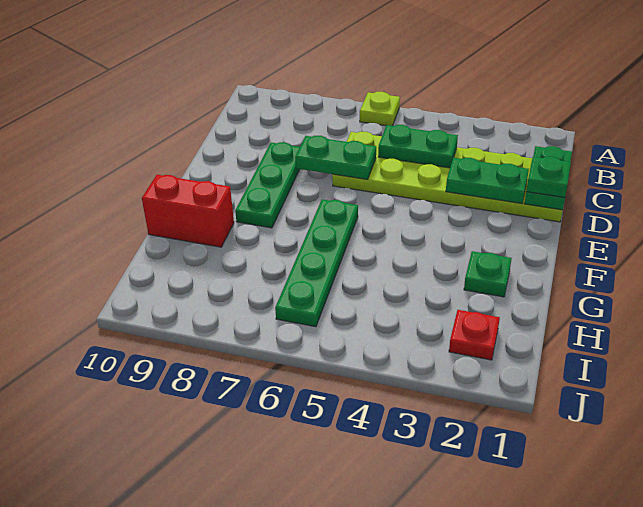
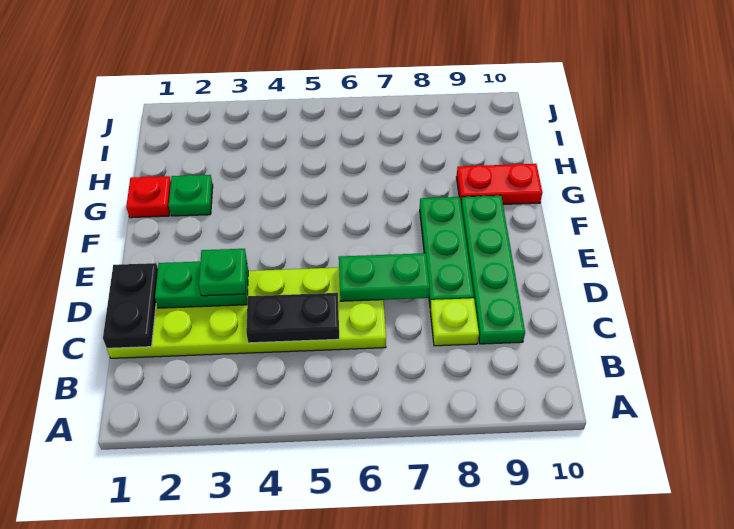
lime plate A6 level 1 -> lime plate C8 level 1
green plate C1:D1 level 2 -> black plate C1:D1 level 2
green plate C4:C5 level 2 -> black plate C4:C5 level 2
green plate D1 level 3 -> green plate D3 level 3
green plate F6:I6 level 1 -> green plate C9:F9 level 1
red brick G9:G10 level 1 -> red plate G9:G10 level 1
red plate I2 level 1 -> red plate G1 level 1

